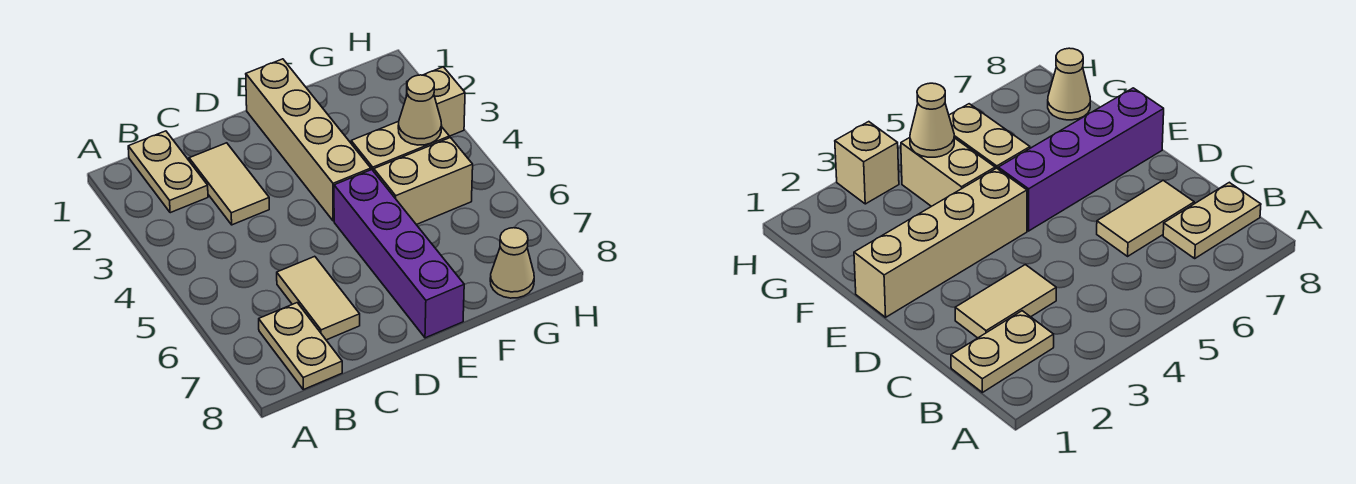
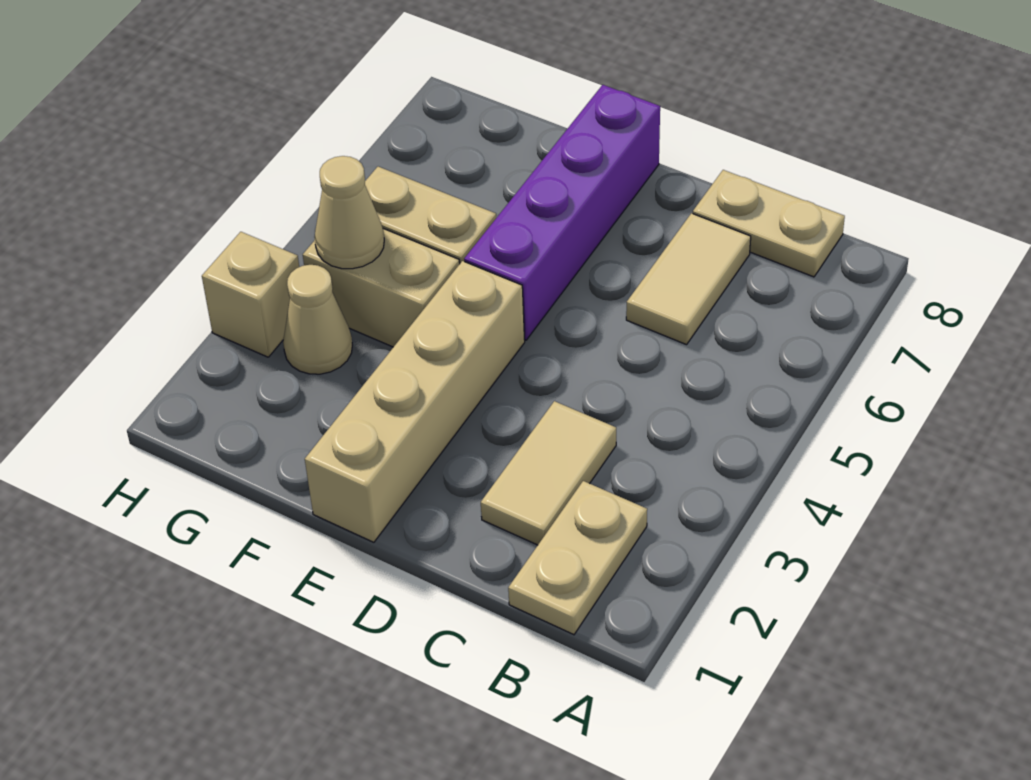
tan plate B7:B8 level 1 -> tan plate B8:C8 level 1
tan cone G8 level 1 -> tan cone G3 level 1

